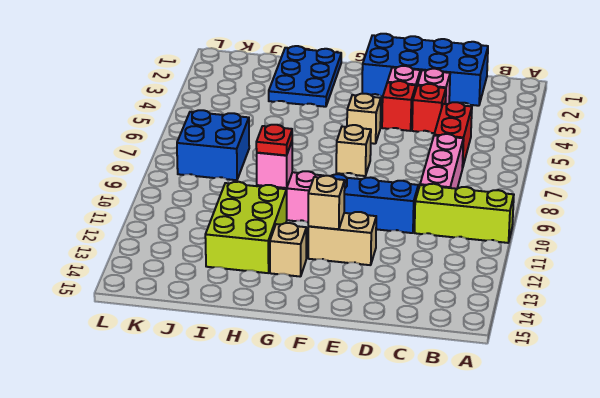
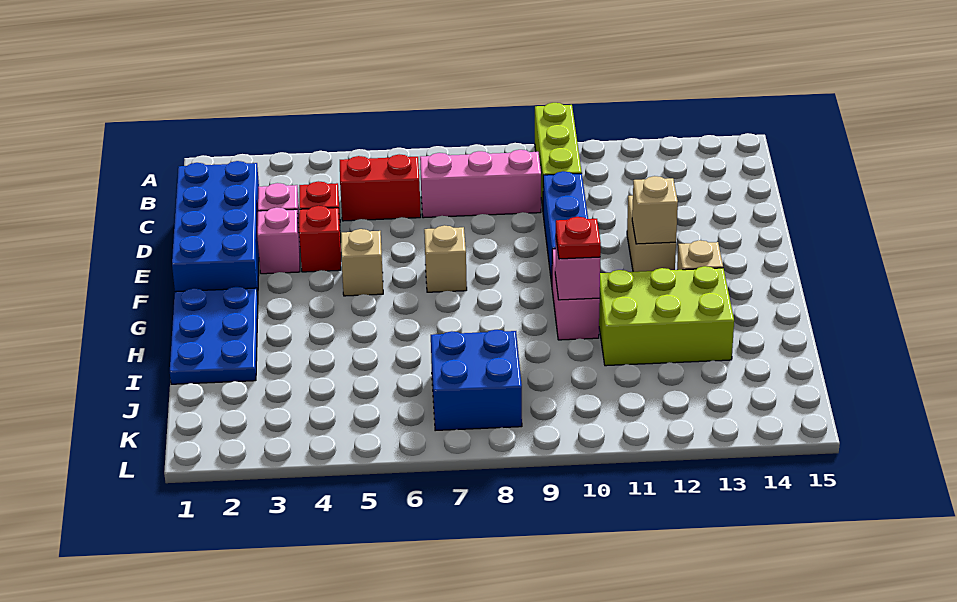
blue plate H1:I3 level 1 -> blue plate G1:I2 level 1

